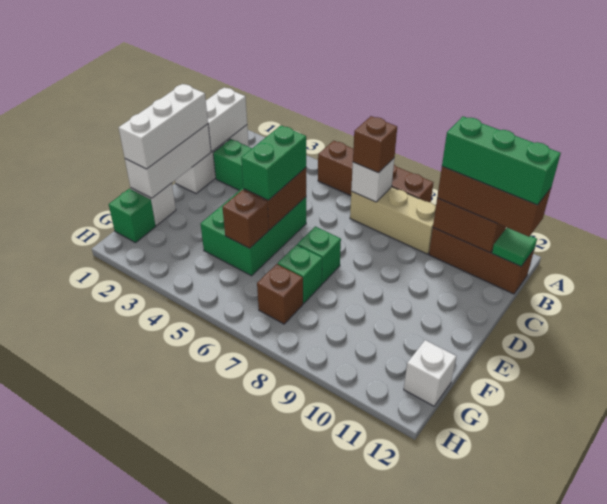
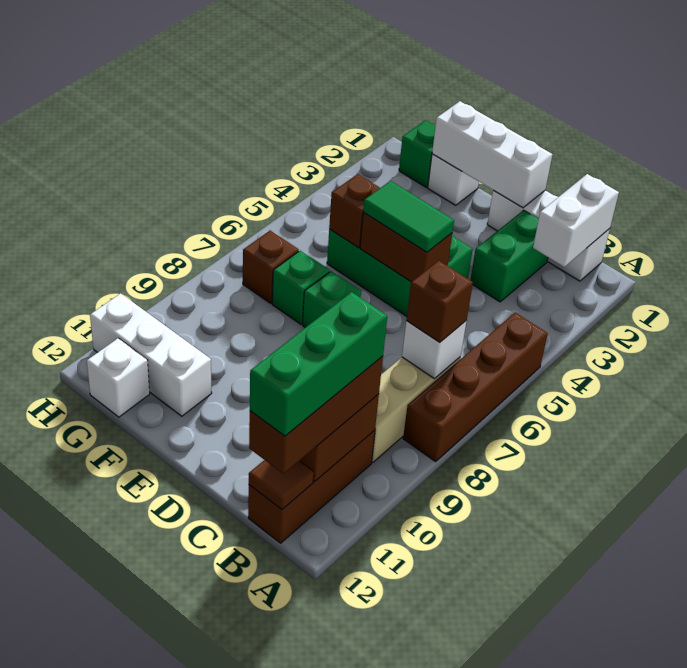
white brick B1:C1 level 2 -> white brick B1:B2 level 2
green tile B12 level 2 -> brown tile B12 level 2
white brick D1:F1 level 3 -> white brick F11:H11 level 1
green brick D5:E5 level 3 -> green tile D5:E5 level 3

